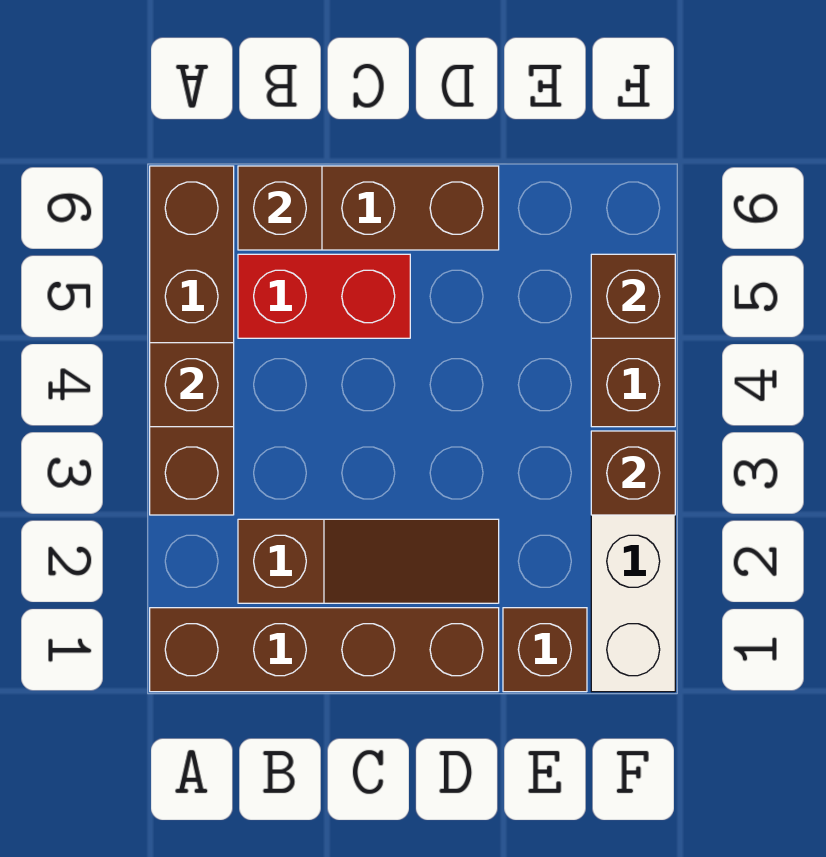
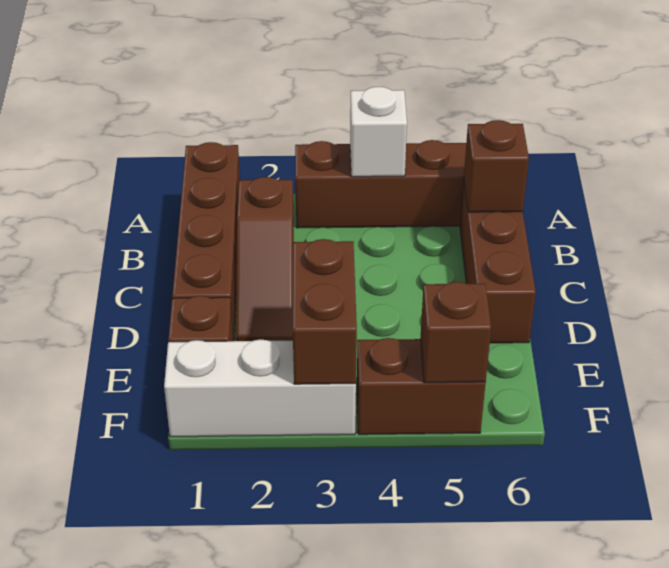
brown brick A4 level 2 -> white brick A4 level 2
red brick B5:C5 level 1 -> none
brown brick F3 level 2 -> brown brick E3:F3 level 2

